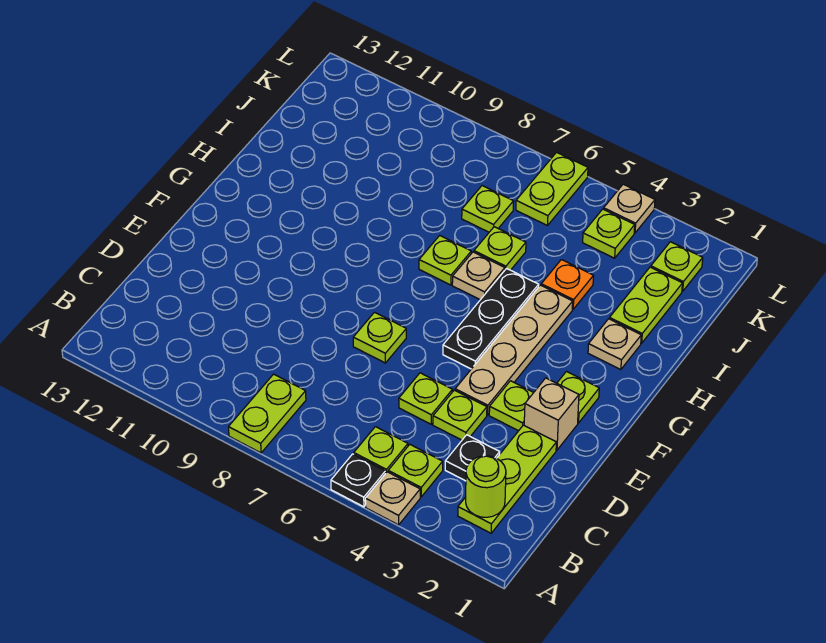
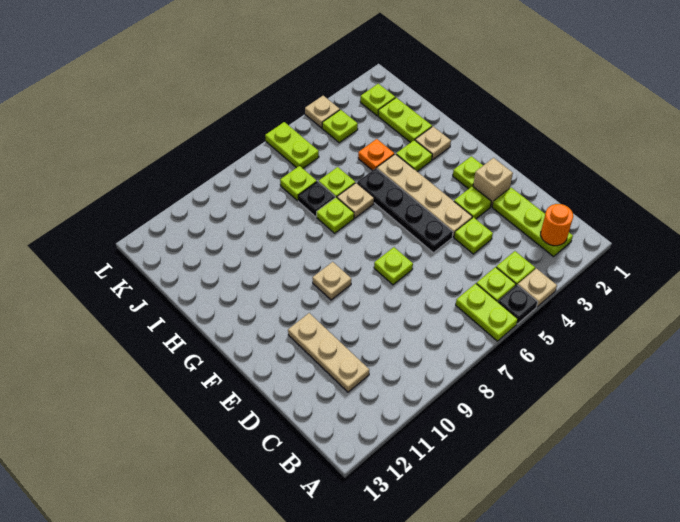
lime plate A8:B8 level 1 -> lime plate A6:B6 level 1
lime round brick B2 level 2 -> orange round brick B2 level 2
black plate C3 level 1 -> black plate I7 level 1
none -> tan plate C11:E11 level 1
lime plate D5 level 1 -> lime plate H3 level 1
black plate F5:H5 level 1 -> black plate E5:H5 level 1
none -> tan plate F9 level 1

